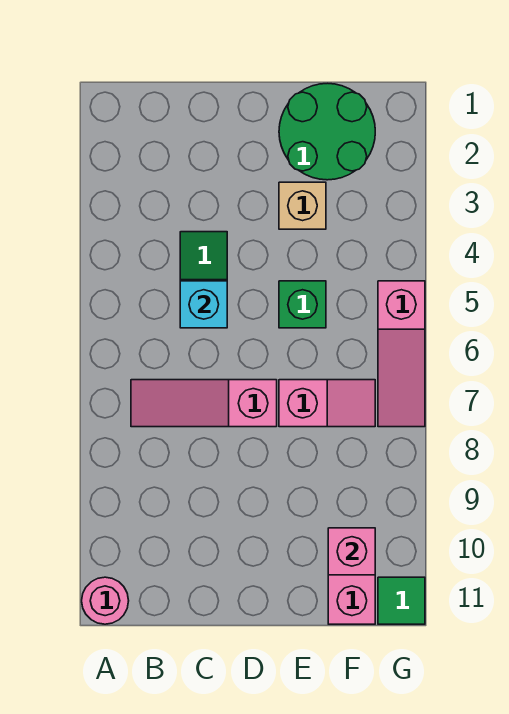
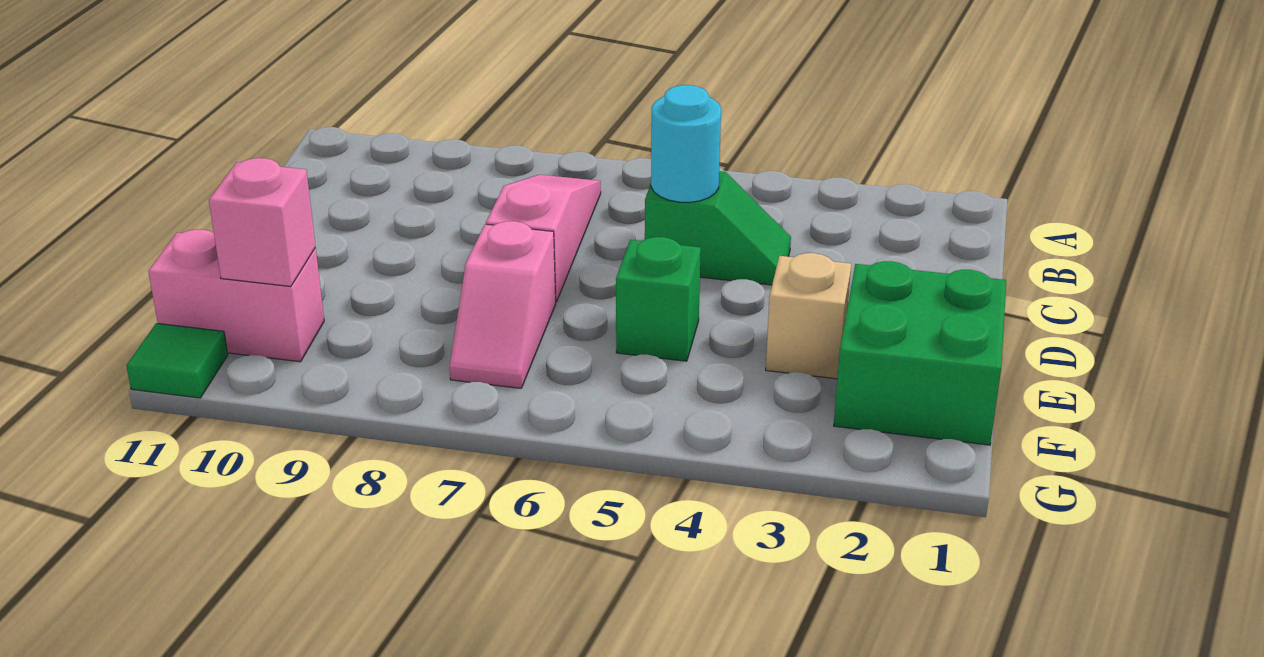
pink round brick A11 level 1 -> none
cyan brick C5 level 2 -> cyan round brick C5 level 2
green round brick E1:F2 level 1 -> green brick E1:F2 level 1
pink slope G5:G7 level 1 top 5 -> none

